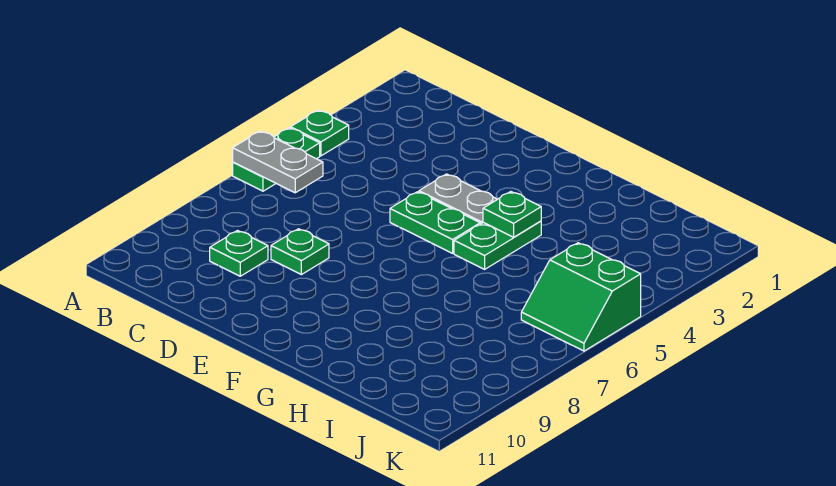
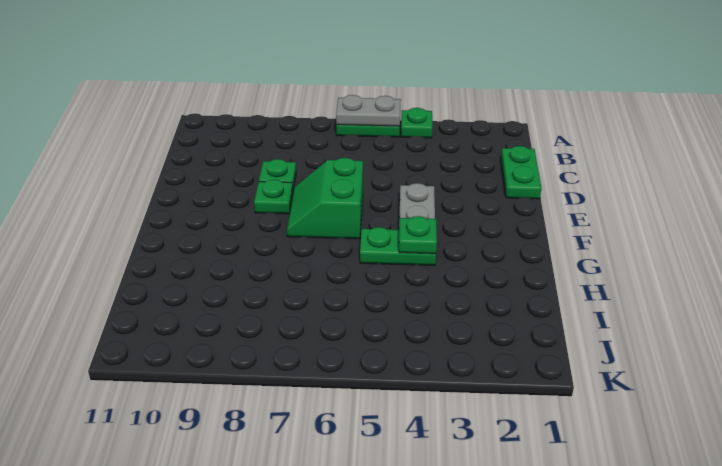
grey plate A6:B6 level 2 -> grey plate A5:A6 level 2
green plate C9 level 1 -> green plate E8 level 1
green plate E5:F5 level 1 -> green plate C1:D1 level 1
green slope J5:K6 level 1 top 5 -> green slope E6:F7 level 1 top 6

